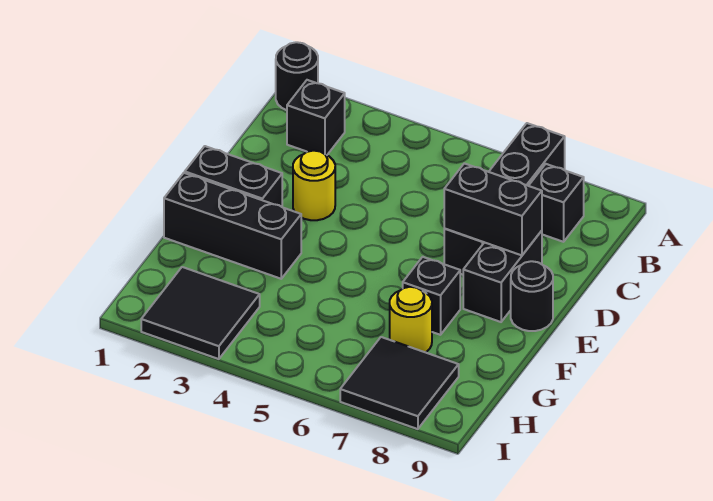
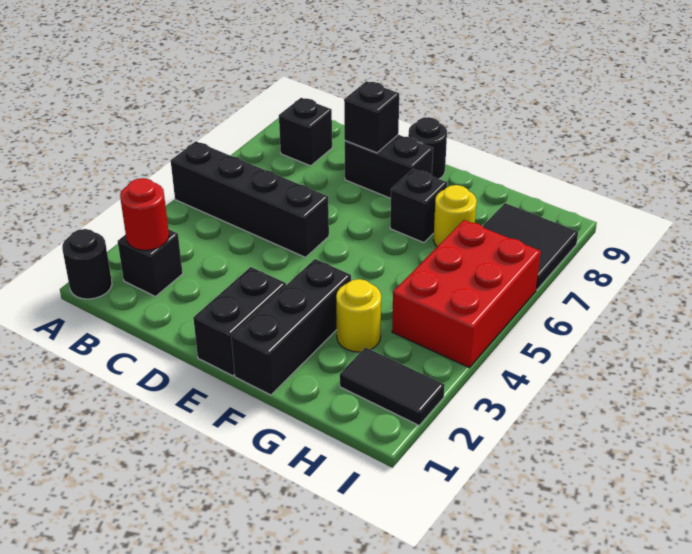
black brick A7:D7 level 1 -> black brick A5:D5 level 1
none -> red round brick B2 level 2
yellow round brick D3 level 1 -> yellow round brick G3 level 1
black brick D7:D8 level 2 -> black brick D8 level 2
black tile H2:I3 level 1 -> black tile H2:I2 level 1
none -> red brick H4:I6 level 1

